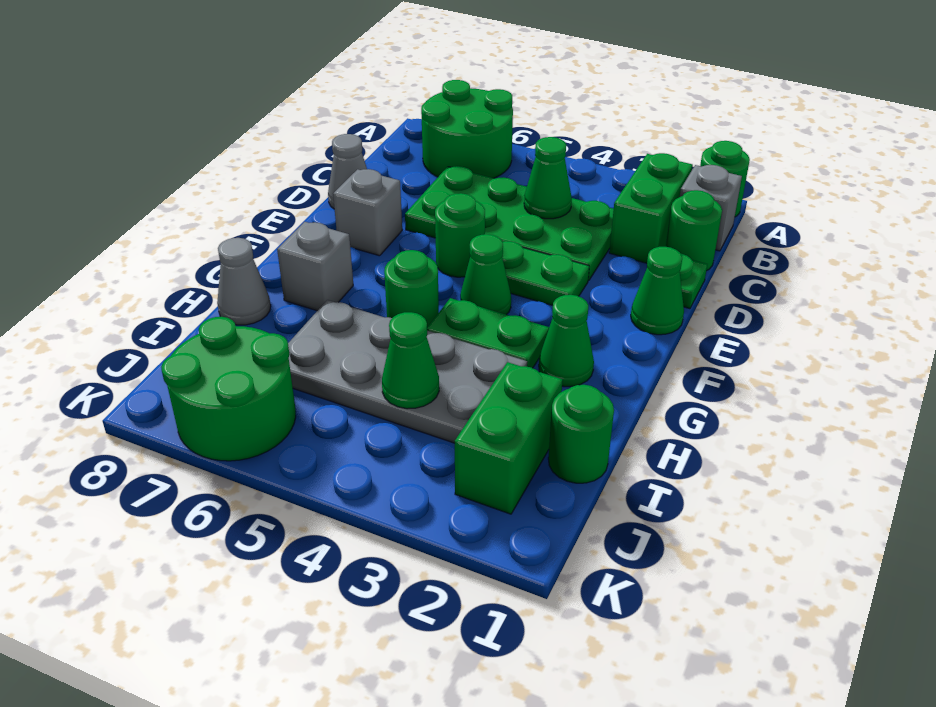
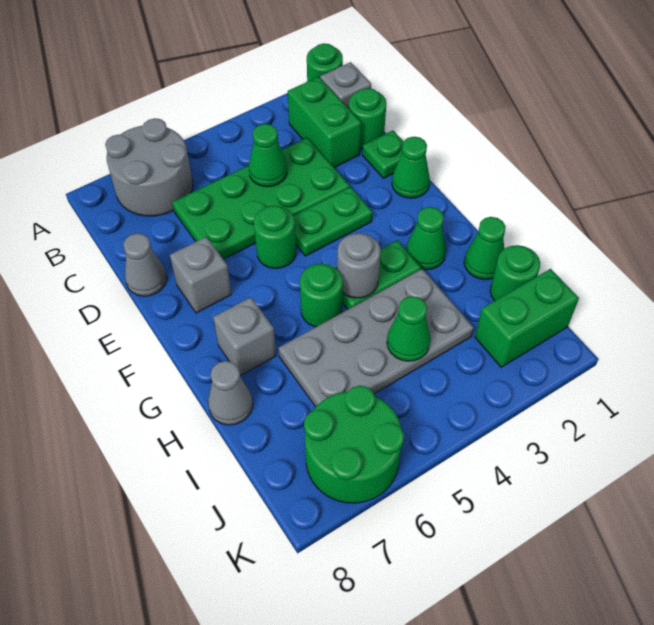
green round brick A6:B7 level 1 -> grey round brick A6:B7 level 1
green cone F4 level 1 -> green cone H1 level 1
none -> grey round brick G4 level 2
green brick I2:J2 level 1 -> green brick J1:J2 level 1

